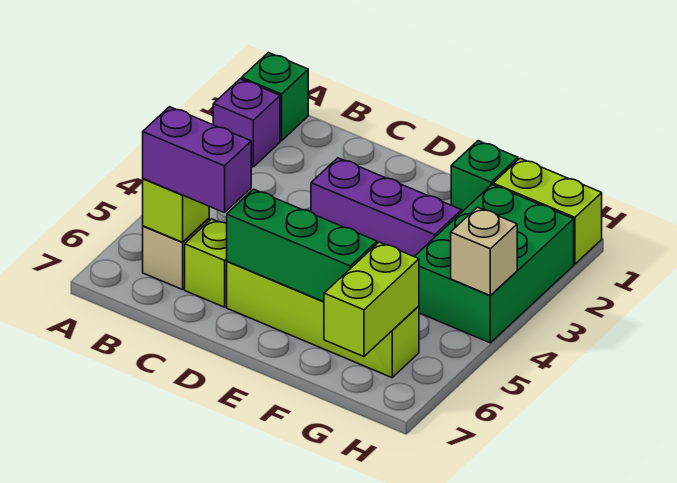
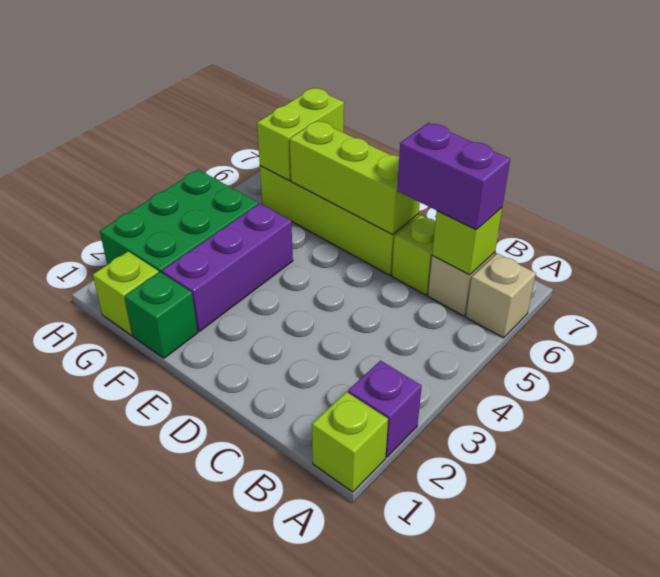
green brick A1 level 1 -> lime brick A1 level 1
purple brick D3:F3 level 1 -> purple brick F2:F4 level 1
green brick D6:F6 level 2 -> lime brick D6:F6 level 2
lime brick G1:H1 level 1 -> lime brick G1 level 1
tan brick H4 level 2 -> tan brick A6 level 1

